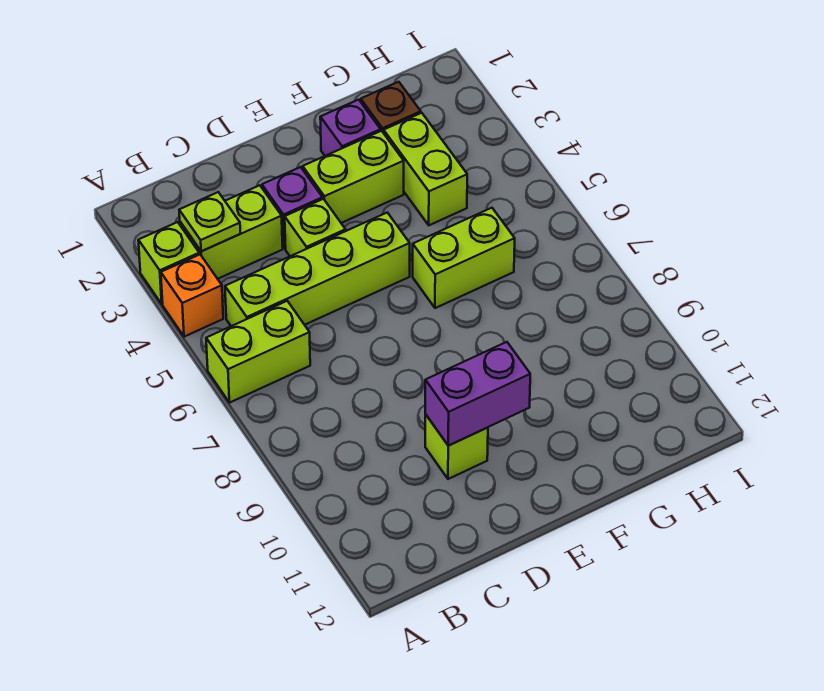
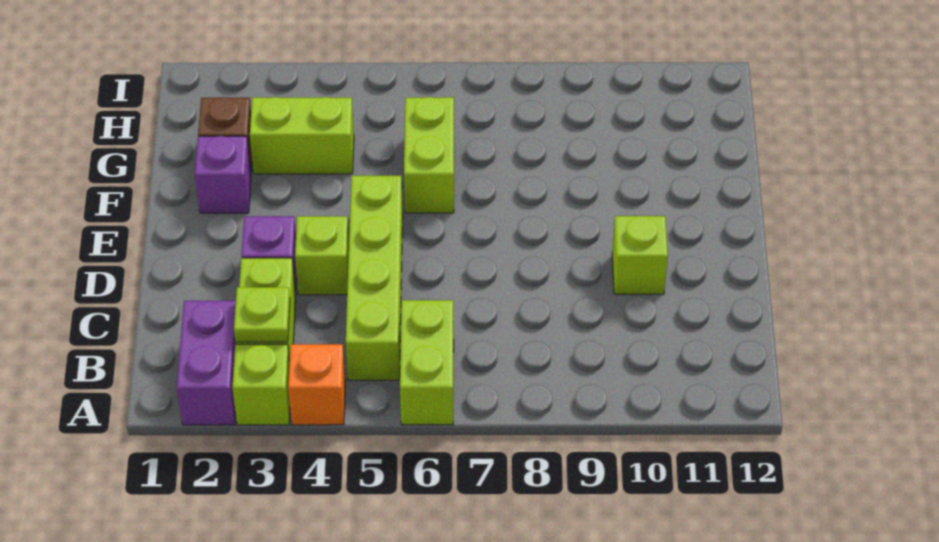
purple brick D10:E10 level 2 -> purple brick A2:B2 level 1
lime brick E3:F3 level 1 -> none

